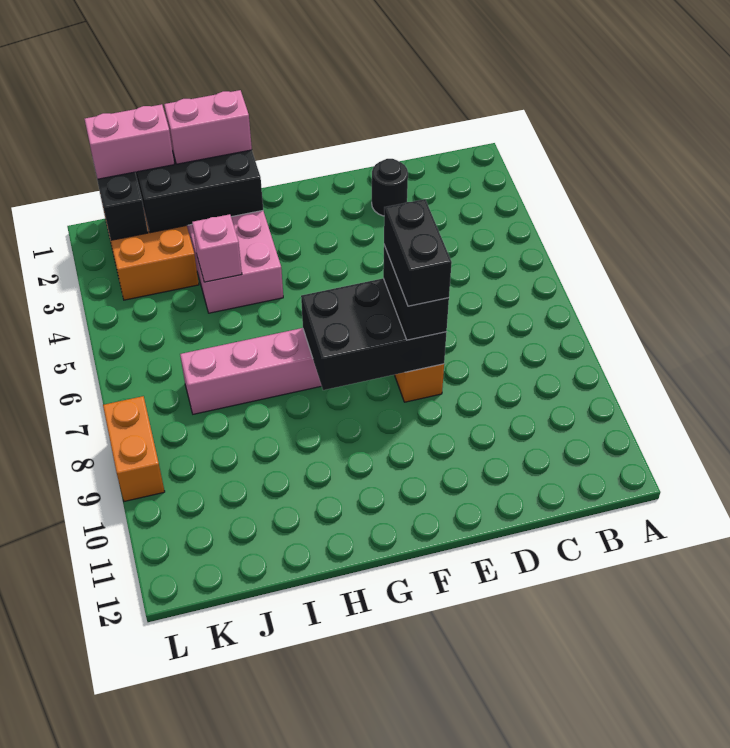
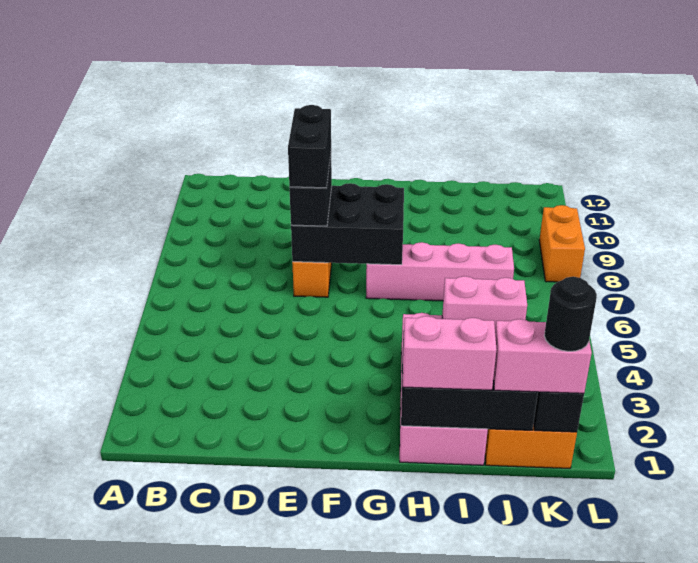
black round brick D2 level 1 -> black round brick K1 level 4
pink brick I4 level 2 -> pink brick I4:J4 level 2

